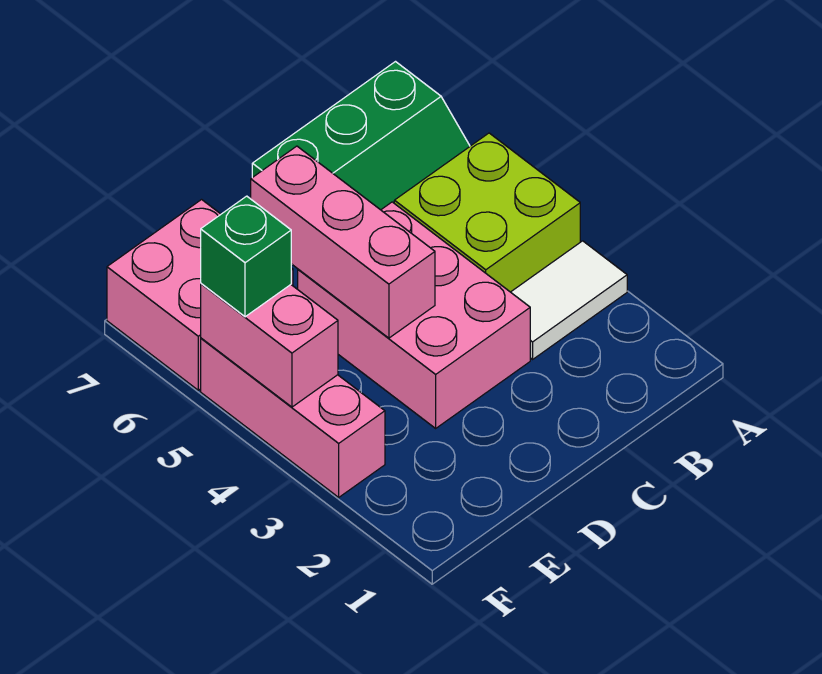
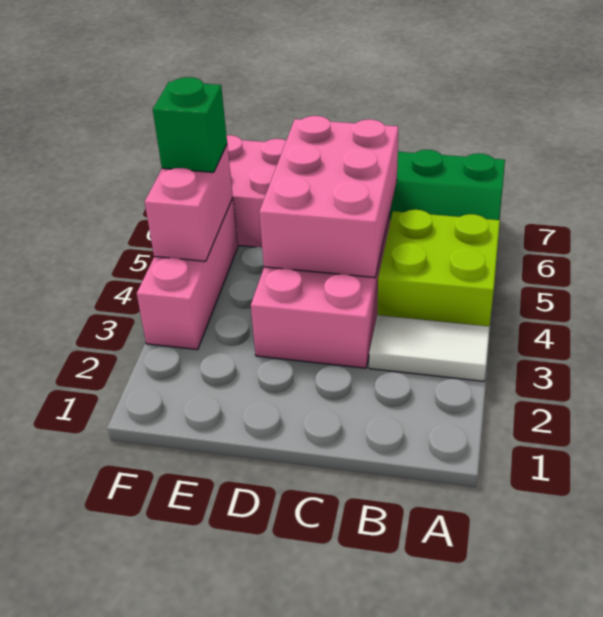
pink brick D4:D6 level 2 -> pink brick C4:D6 level 2

